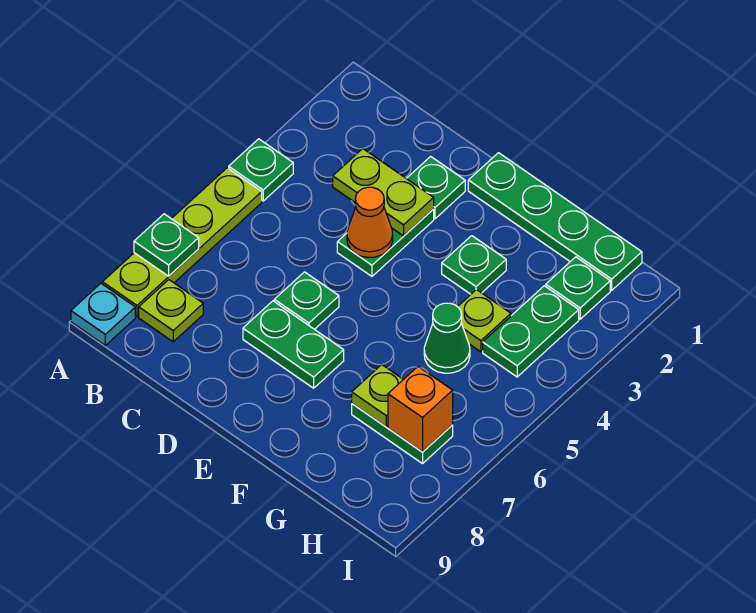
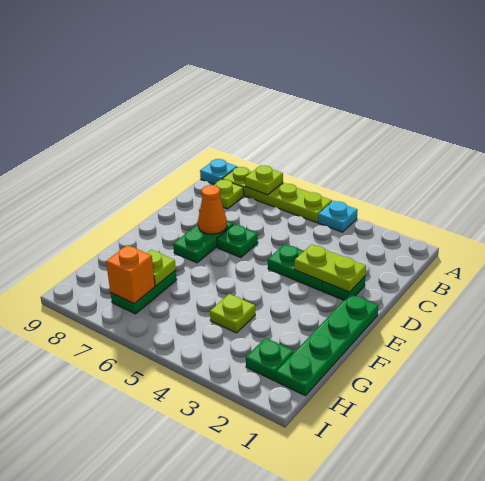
green plate A4 level 1 -> cyan plate A4 level 1
green plate A7 level 2 -> lime plate A7 level 2
lime plate C3:D3 level 2 -> lime plate D2:D3 level 2
orange cone D4 level 2 -> orange cone D7 level 2
green plate F3 level 1 -> none
green cone G5 level 1 -> none
green plate H3:H4 level 1 -> none

